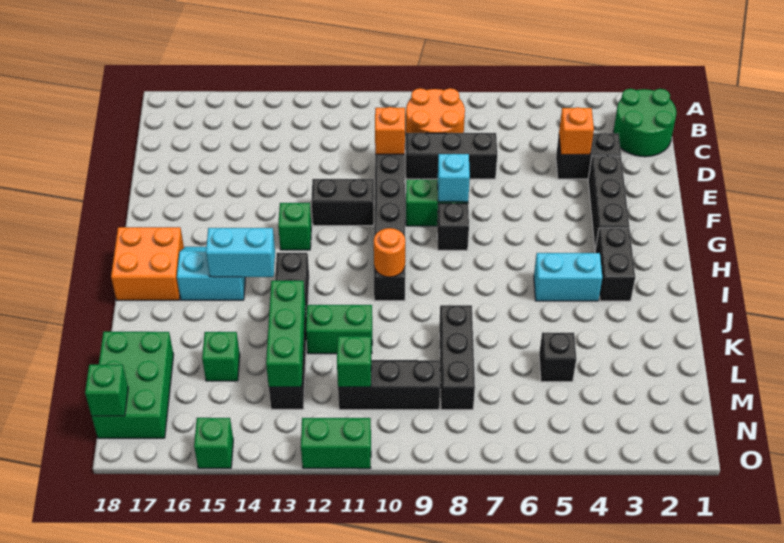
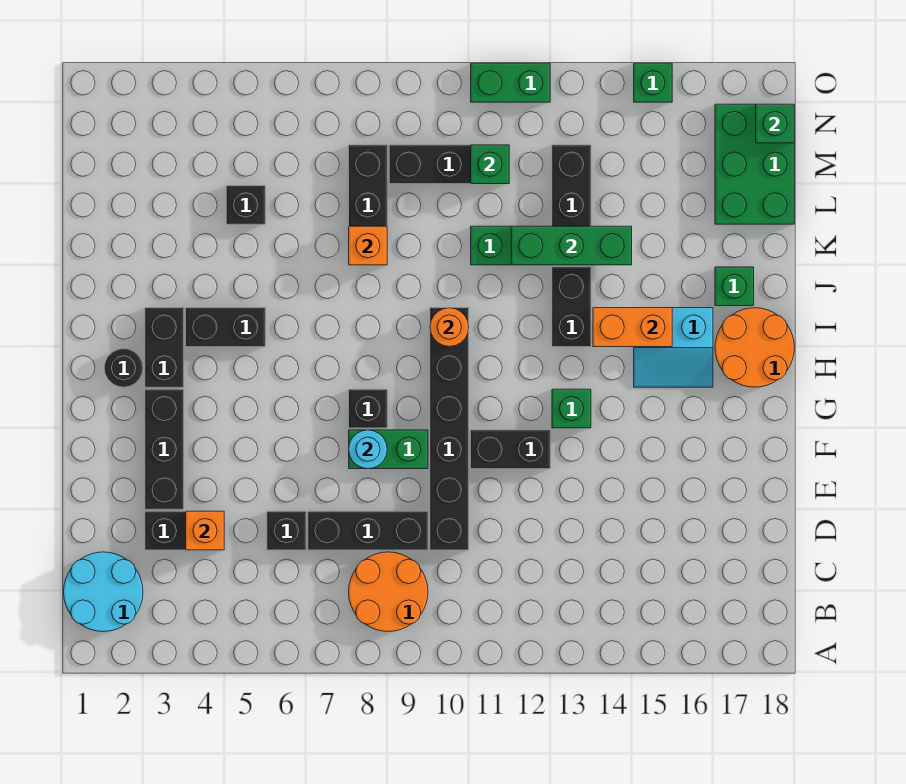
green round brick B1:C2 level 1 -> cyan round brick B1:C2 level 1
none -> black brick D6 level 1
orange brick D10 level 2 -> orange brick K8 level 2
cyan brick F8 level 2 -> cyan round brick F8 level 2
none -> black round brick H2 level 1
orange brick H17:I18 level 1 -> orange round brick H17:I18 level 1
cyan brick I4:I5 level 1 -> black brick I4:I5 level 1
cyan brick I14:I15 level 2 -> orange brick I14:I15 level 2
green brick K13:M13 level 2 -> green brick K12:K14 level 2
green brick L15 level 1 -> green brick J17 level 1

